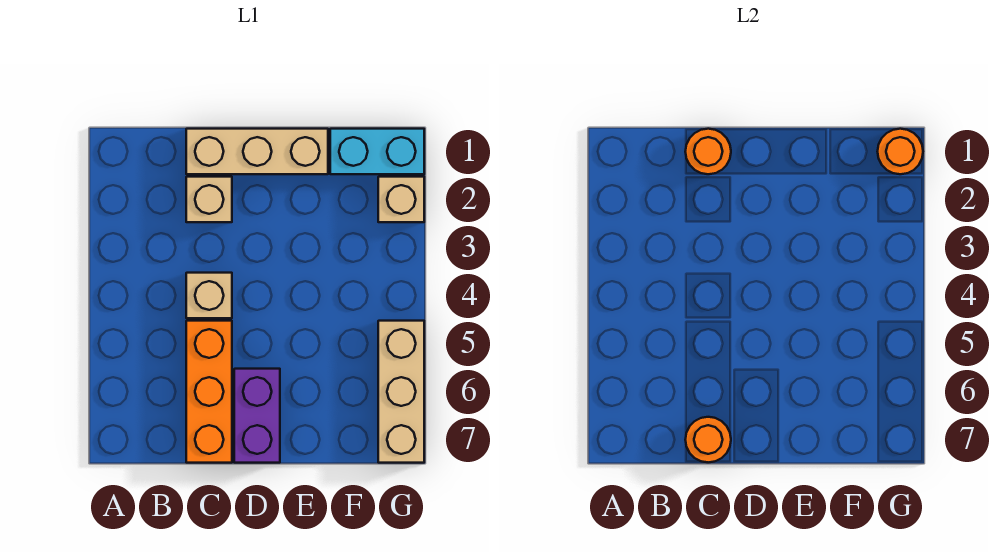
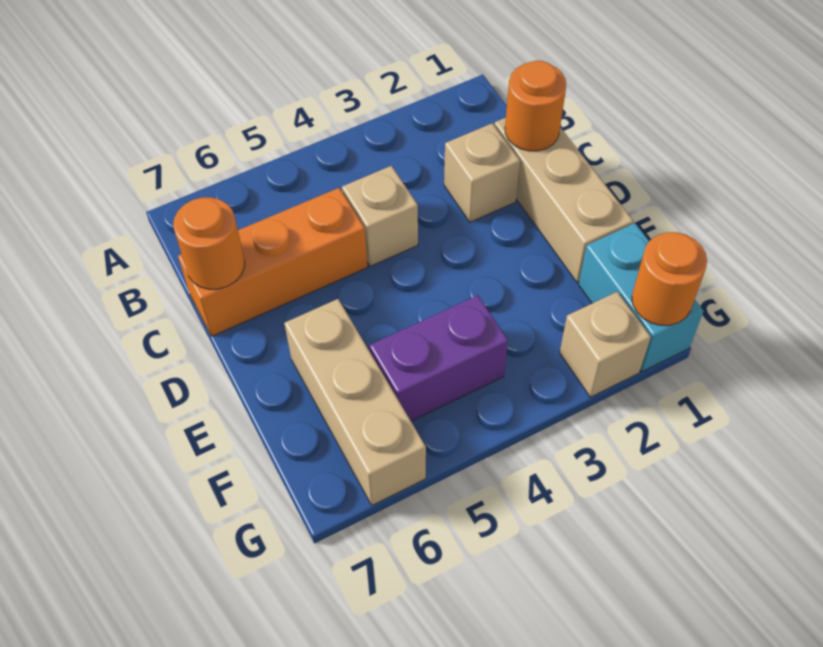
purple brick D6:D7 level 1 -> purple brick F4:F5 level 1
tan brick G5:G7 level 1 -> tan brick E6:G6 level 1

